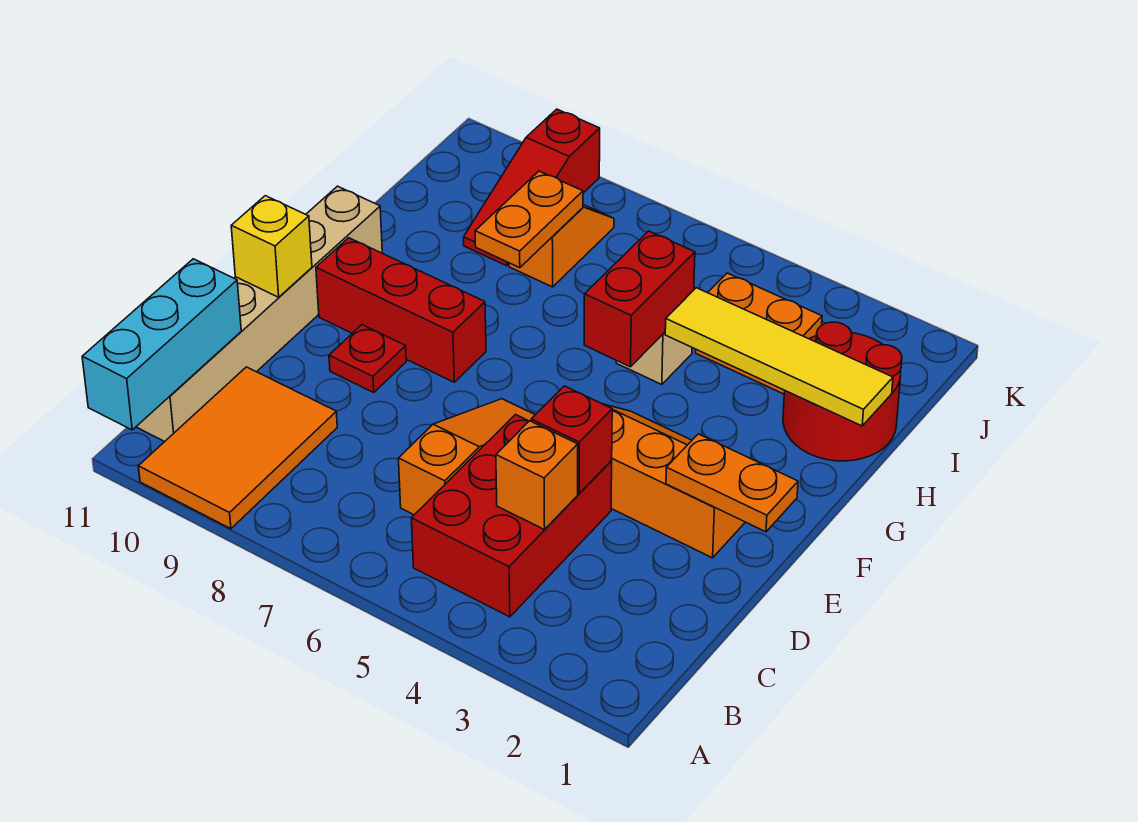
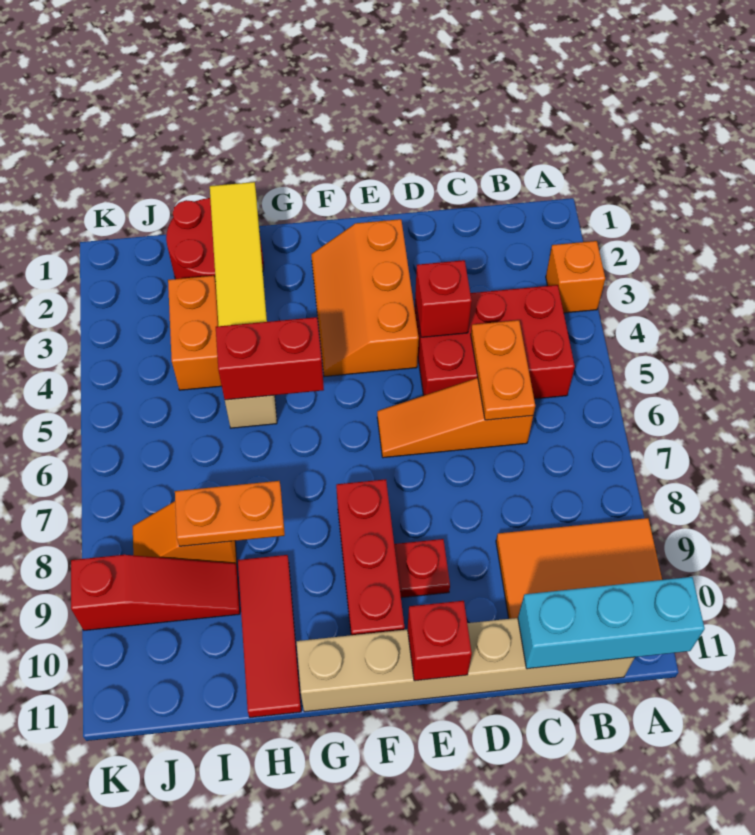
orange brick C4 level 2 -> orange brick A3 level 1
orange plate E1:E2 level 2 -> orange plate C5:C6 level 2
yellow brick E11 level 2 -> red brick E11 level 2
none -> red tile H9:H11 level 1

